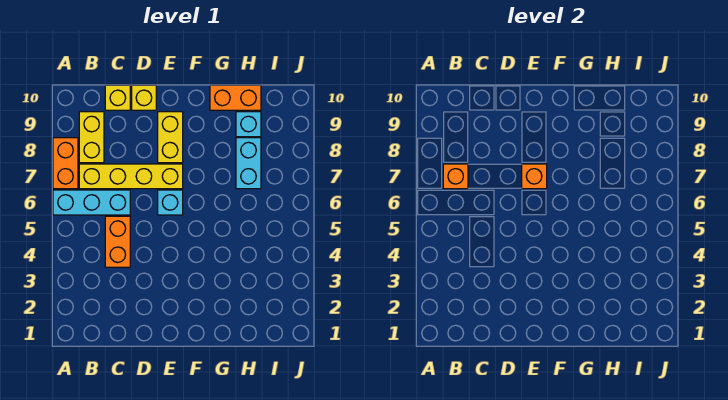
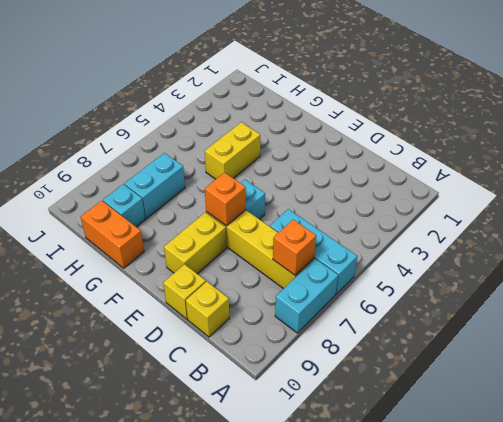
orange brick A7:A8 level 1 -> cyan brick A7:A8 level 1
yellow brick B8:B9 level 1 -> yellow brick G4:G5 level 1
orange brick C4:C5 level 1 -> none

